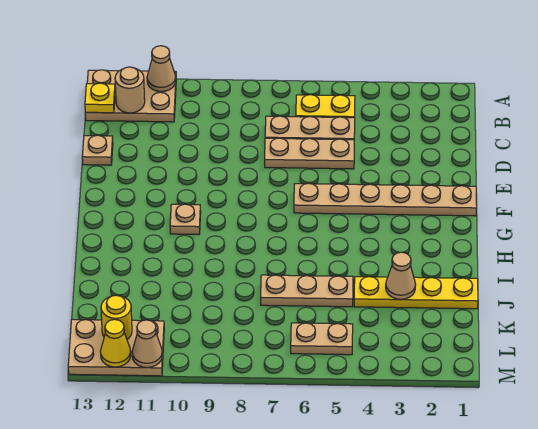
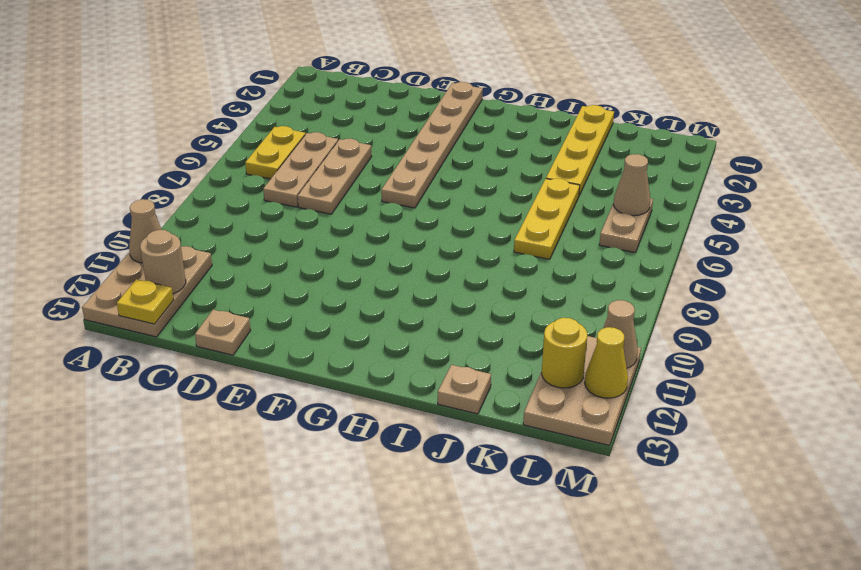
tan plate G10 level 1 -> tan plate J13 level 1
tan cone J3 level 2 -> tan cone L5 level 2
tan plate J5:J7 level 1 -> yellow plate J5:J7 level 1

